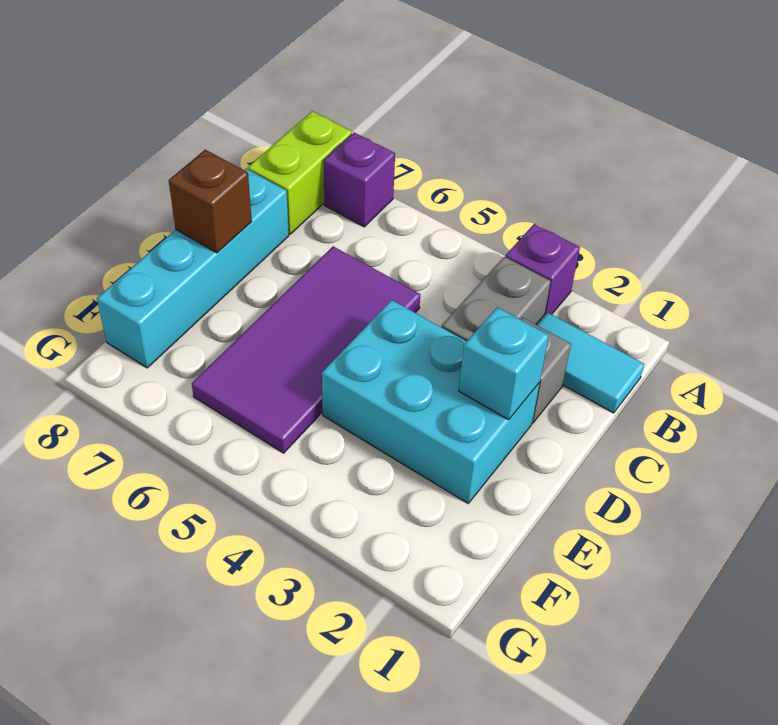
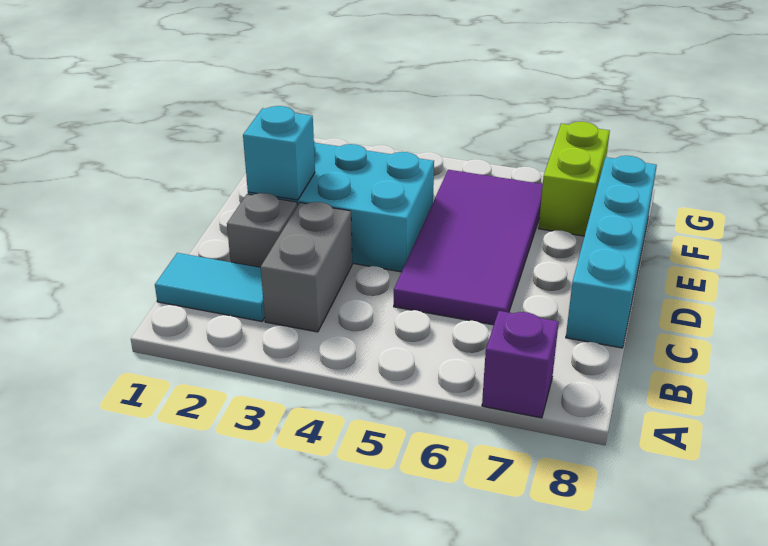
purple brick A3 level 1 -> none
lime brick A8:B8 level 1 -> lime brick F7:G7 level 1
brown brick D8 level 2 -> none

